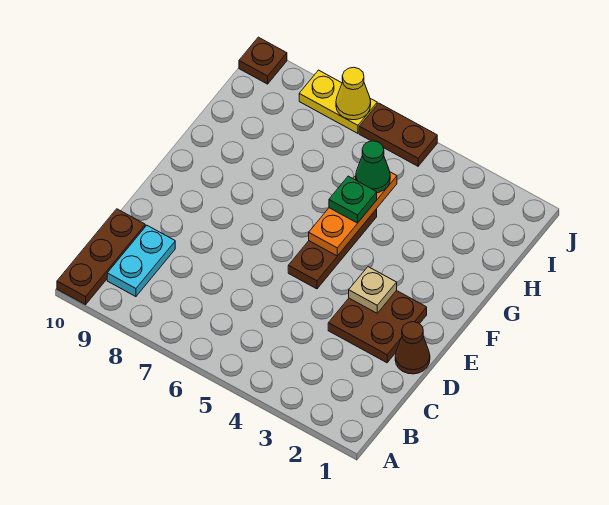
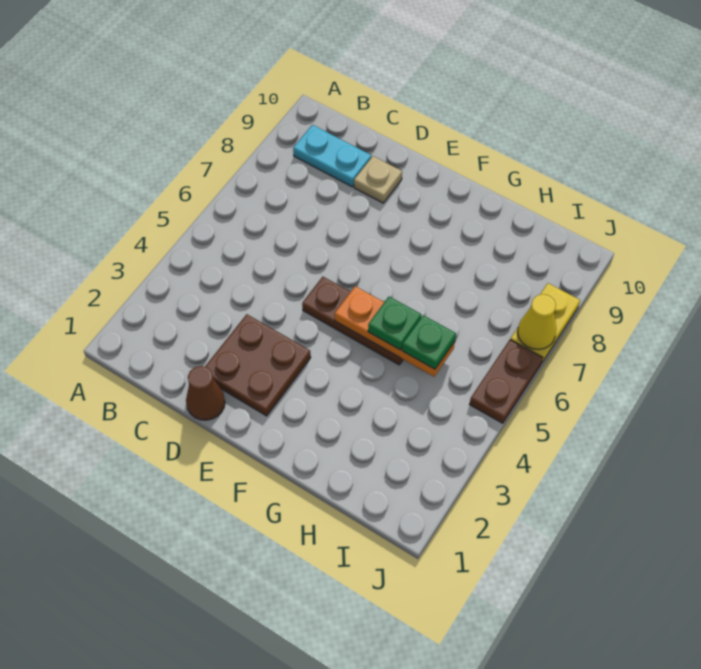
brown plate A10:C10 level 1 -> none
tan plate E3 level 2 -> tan plate D9 level 1
green cone H5 level 3 -> green plate H5 level 3
brown plate J10 level 1 -> none

